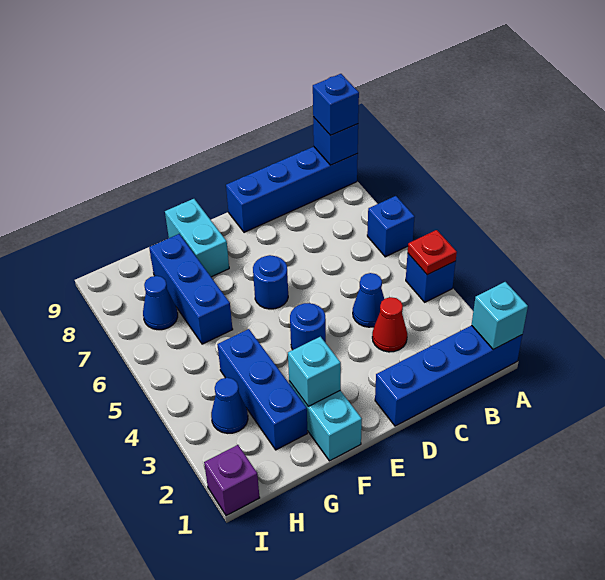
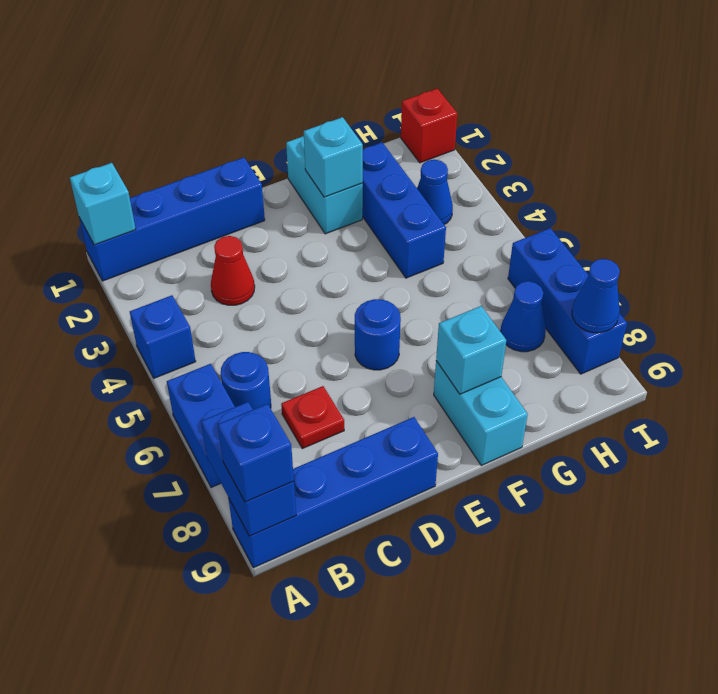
red plate A4 level 2 -> red plate C7 level 1
blue brick A6 level 1 -> blue brick A6:A7 level 1
blue brick A9 level 2 -> blue brick A8:A9 level 2
blue cone C4 level 1 -> blue cone I8 level 2
blue round brick E4 level 1 -> blue round brick B6 level 1
none -> cyan brick F8 level 2
blue brick G6:G8 level 1 -> blue brick I6:I8 level 1
purple brick I1 level 1 -> red brick I1 level 1

